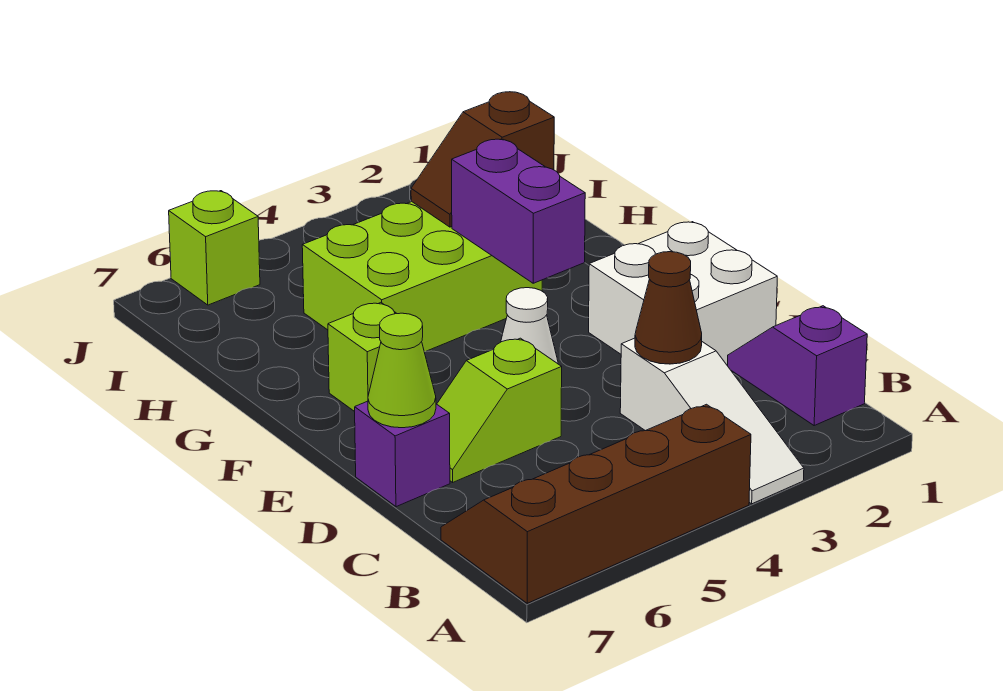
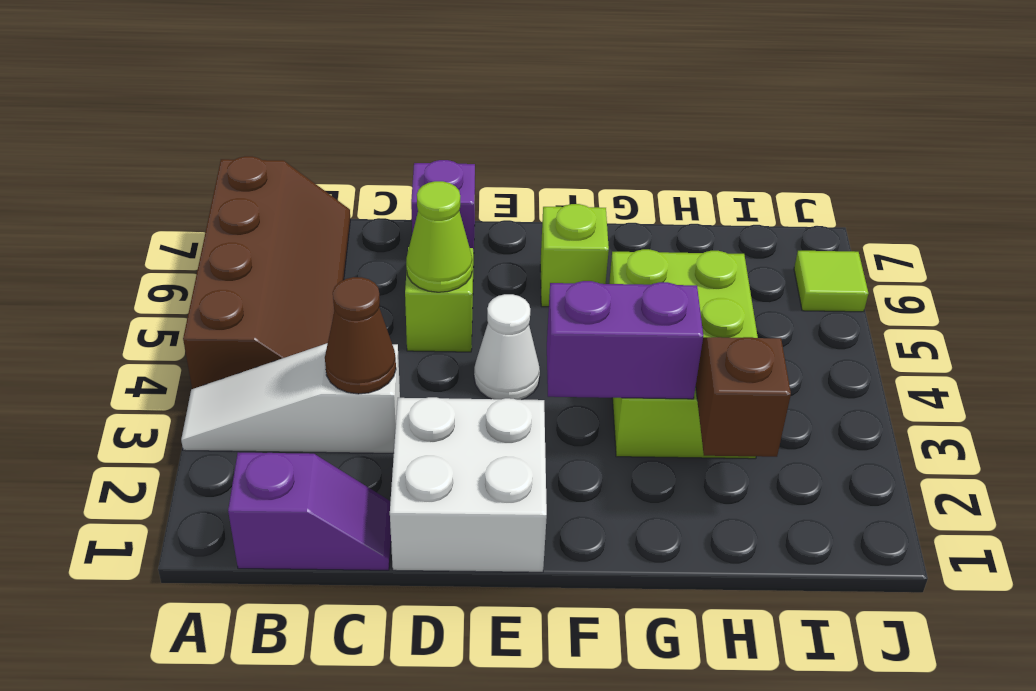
lime cone D7 level 2 -> lime cone D5 level 2
lime brick J6 level 1 -> lime tile J6 level 1

